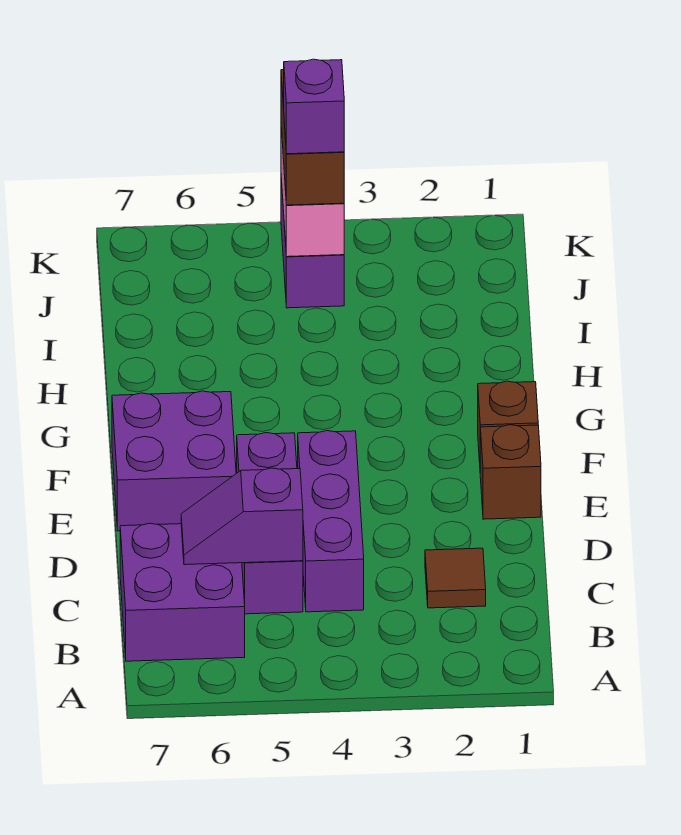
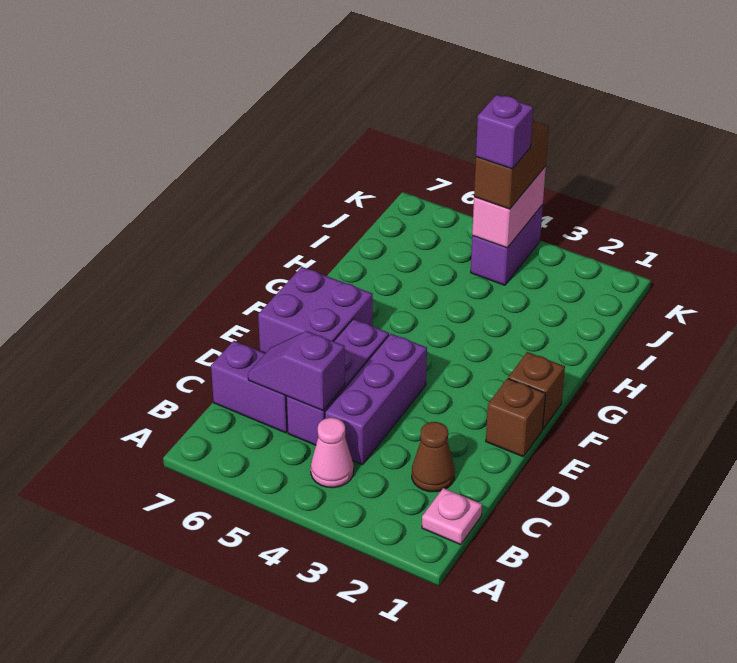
none -> pink plate B1 level 1
none -> pink cone B4 level 1
purple brick B6:C7 level 1 -> purple brick C6:C7 level 1
brown tile C2 level 1 -> brown cone C2 level 1

